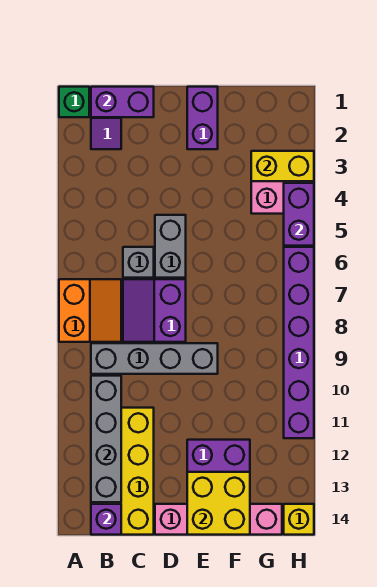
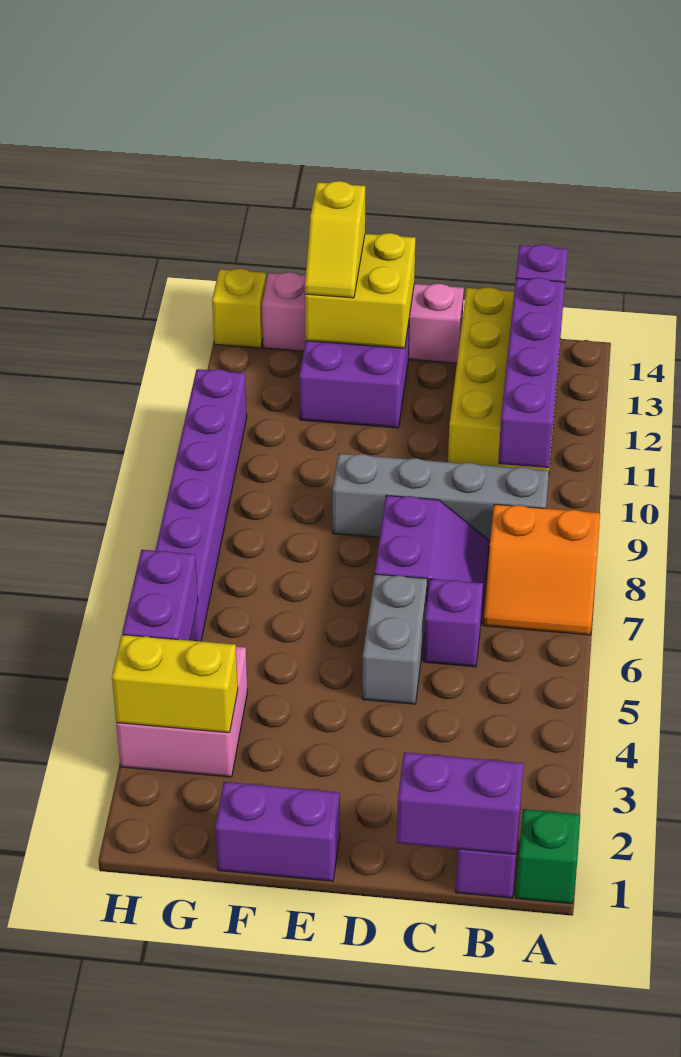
orange slope A7:B8 level 1 top A -> orange slope A7:B8 level 1 top 8
grey brick B10:B13 level 2 -> purple brick B10:B13 level 2
grey brick C6 level 1 -> purple brick C6 level 1
purple brick E1:E2 level 1 -> purple brick E1:F1 level 1
none -> yellow slope F13:F14 level 3 top 14

